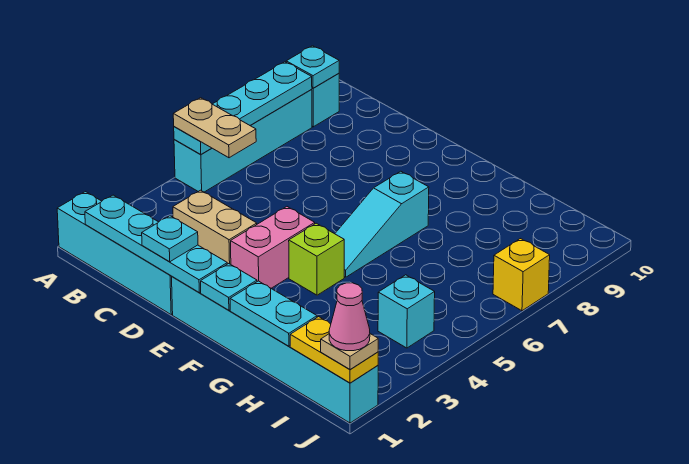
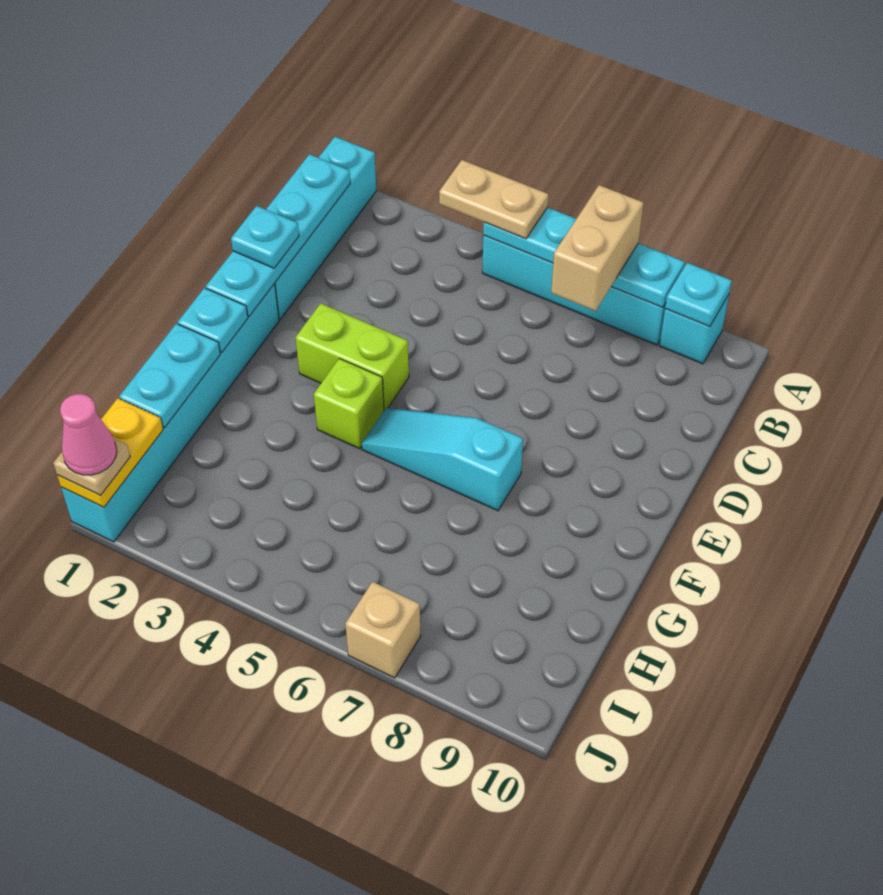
tan plate A5:B5 level 3 -> tan plate A4:A5 level 3
tan brick C3:D3 level 1 -> tan brick A7:B7 level 3
pink brick E3:E4 level 1 -> lime brick E3:E4 level 1
cyan brick I4 level 1 -> none
yellow brick J7 level 1 -> tan brick J7 level 1

